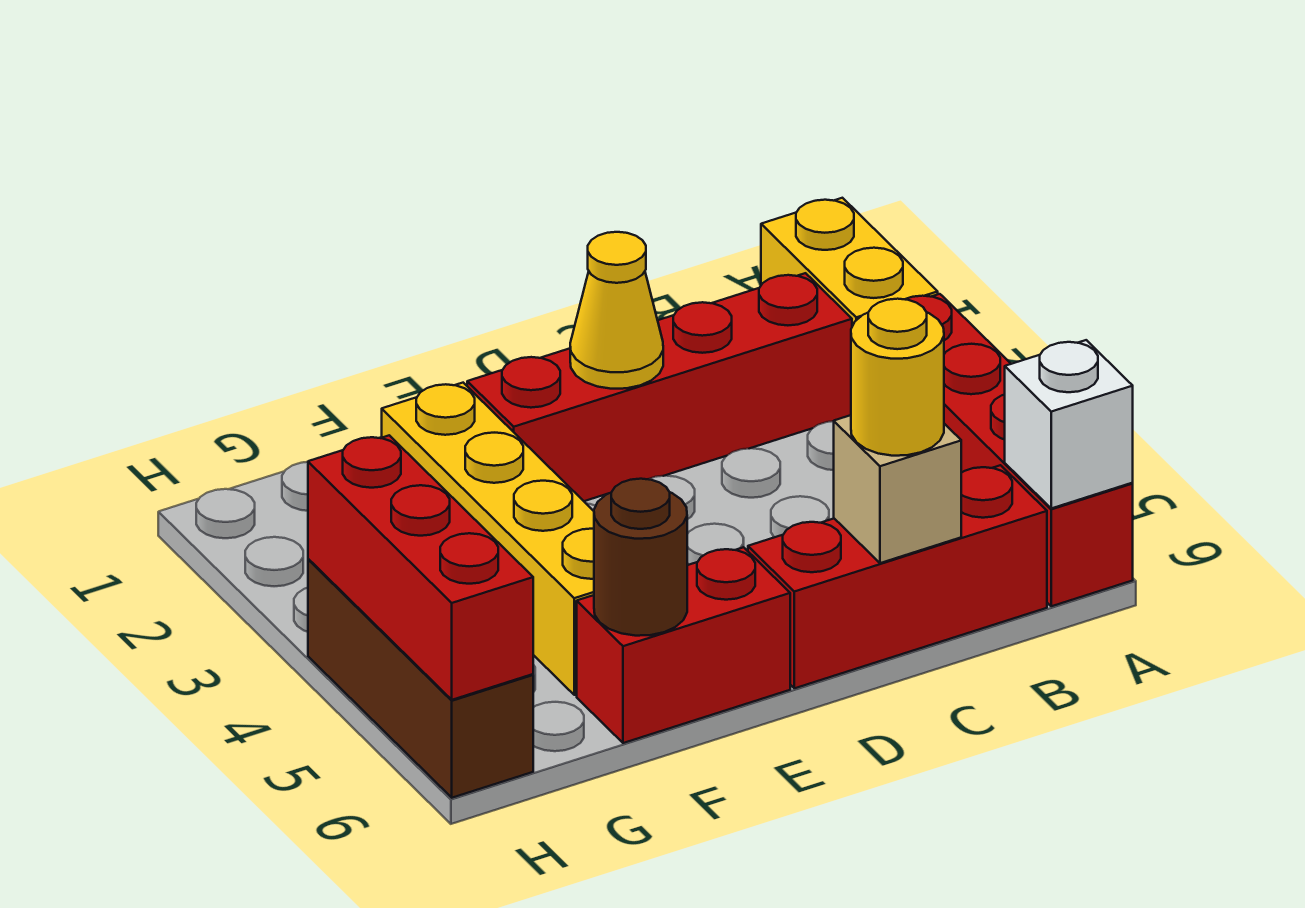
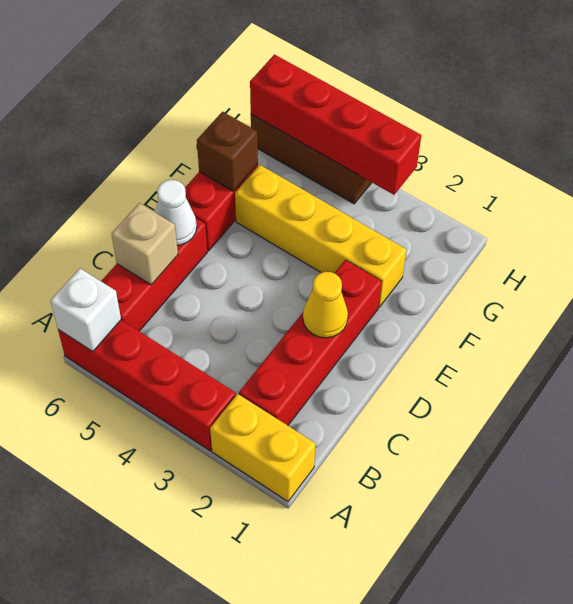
yellow round brick C6 level 3 -> none
none -> white cone D6 level 2
brown round brick F6 level 2 -> brown brick F6 level 2
red brick H4:H6 level 2 -> red brick H3:H6 level 2

